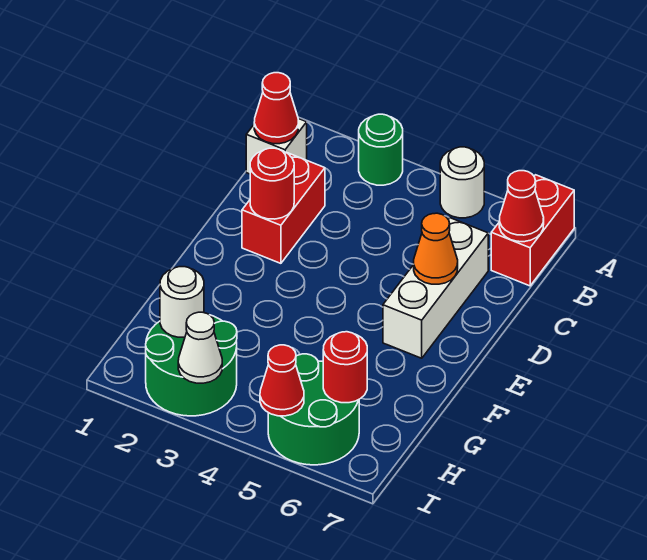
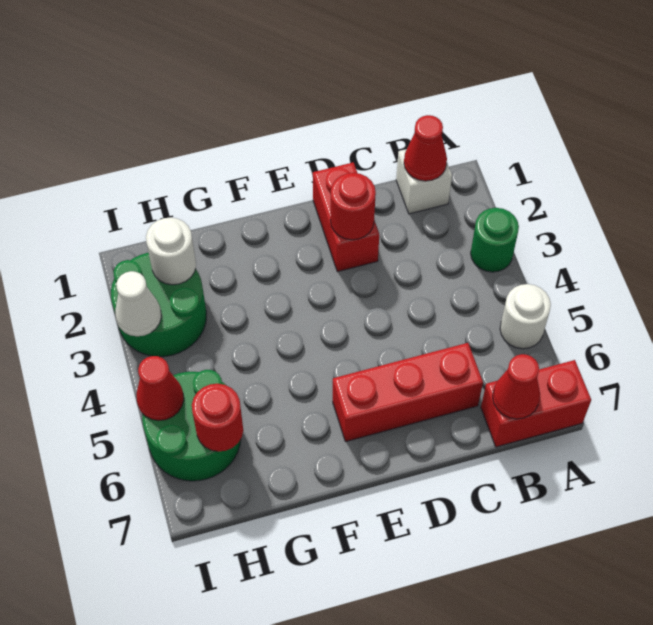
red brick C2:D2 level 1 -> red brick D1:D2 level 1
white brick C6:E6 level 1 -> red brick C6:E6 level 1
orange cone D6 level 2 -> none

